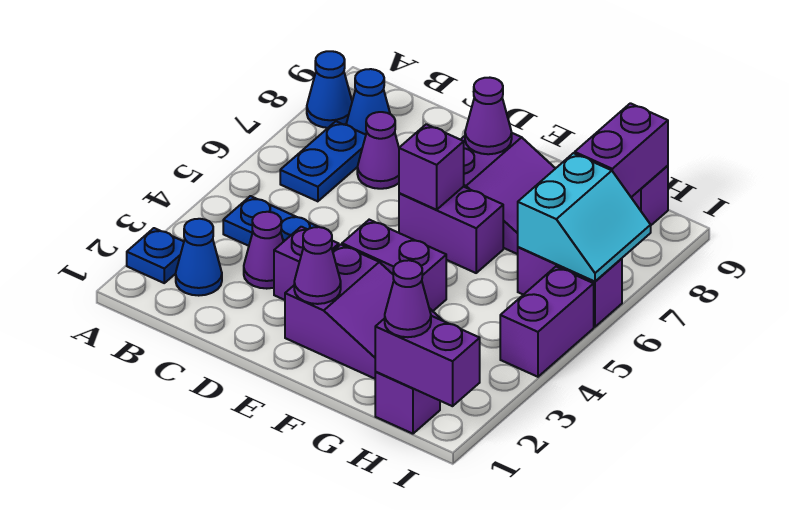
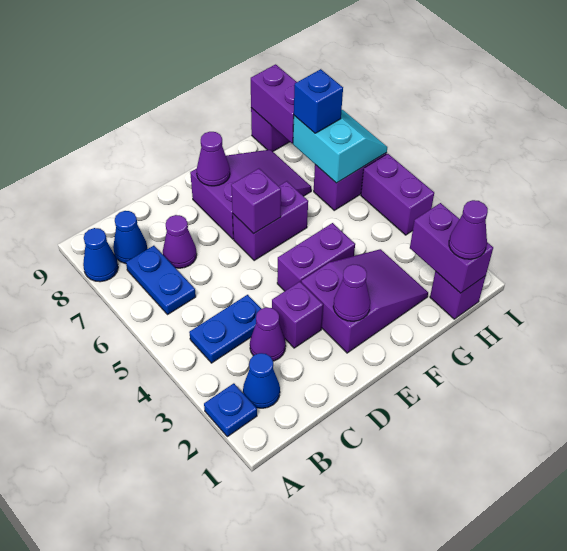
purple brick H1:I1 level 2 -> purple brick H1:H2 level 2
none -> blue brick H7 level 3

